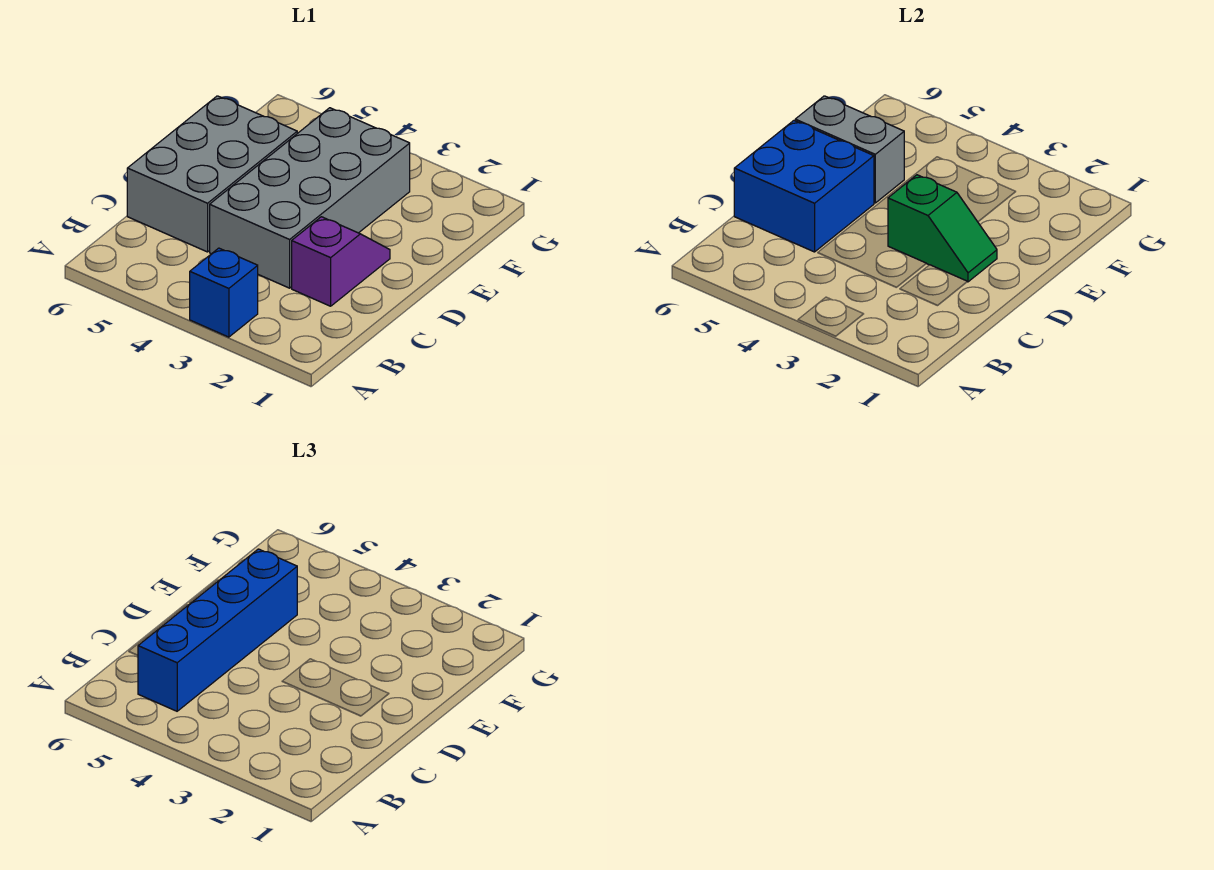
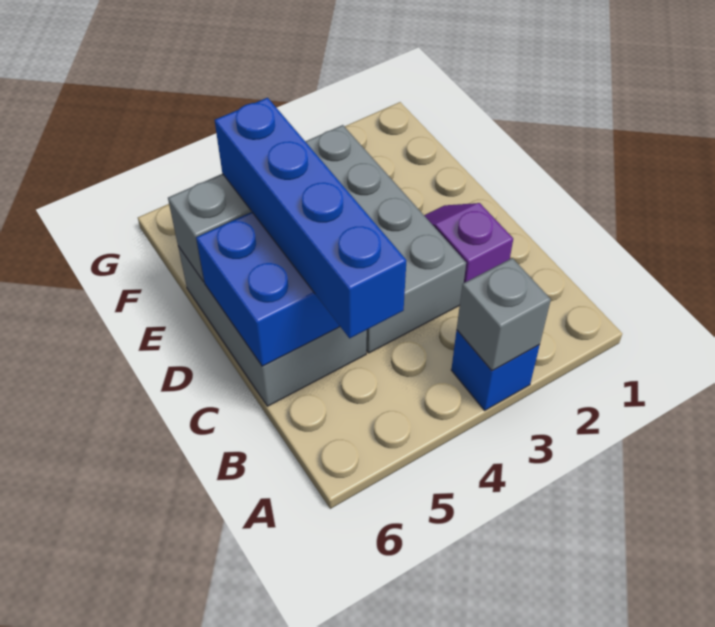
none -> grey brick A3 level 2
green slope D2:D3 level 2 top 3 -> none

